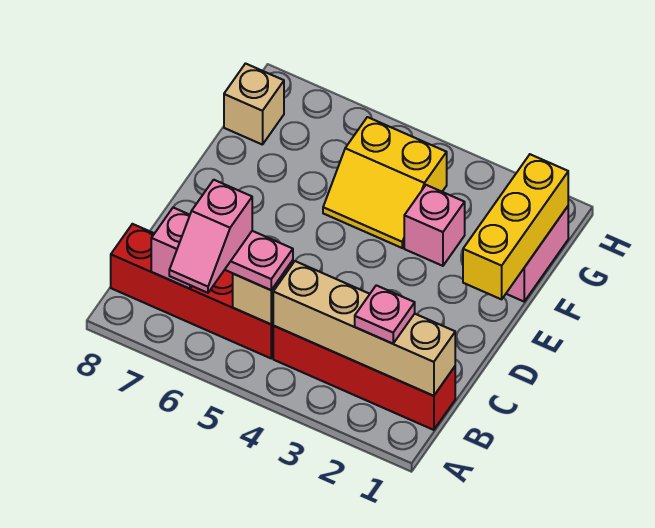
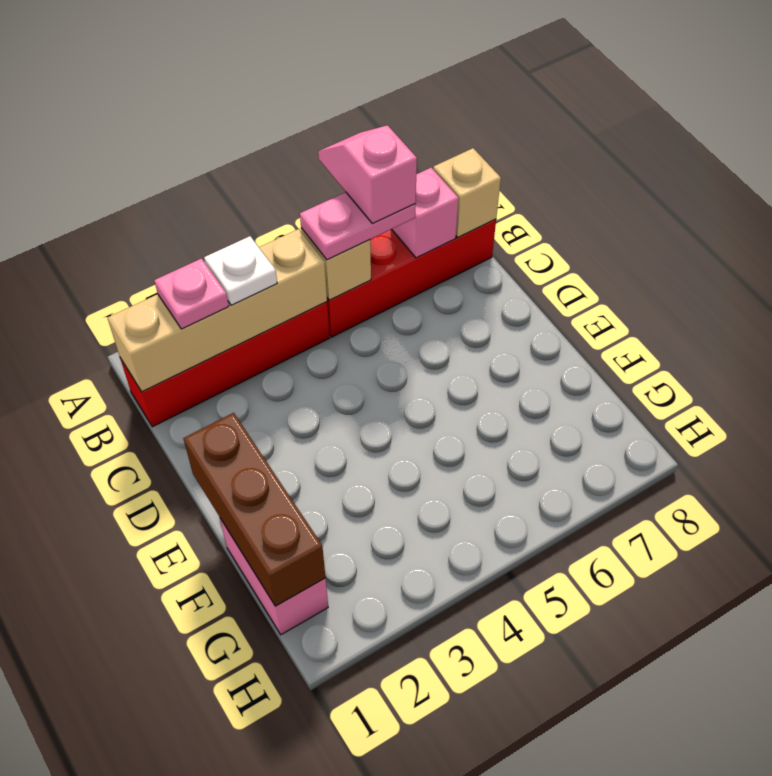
none -> white plate B3 level 3
yellow brick E1:G1 level 2 -> brown brick E1:G1 level 2
pink brick F3 level 1 -> none
yellow slope F4:G5 level 1 top G -> none
tan brick G8 level 1 -> tan brick B8 level 2

